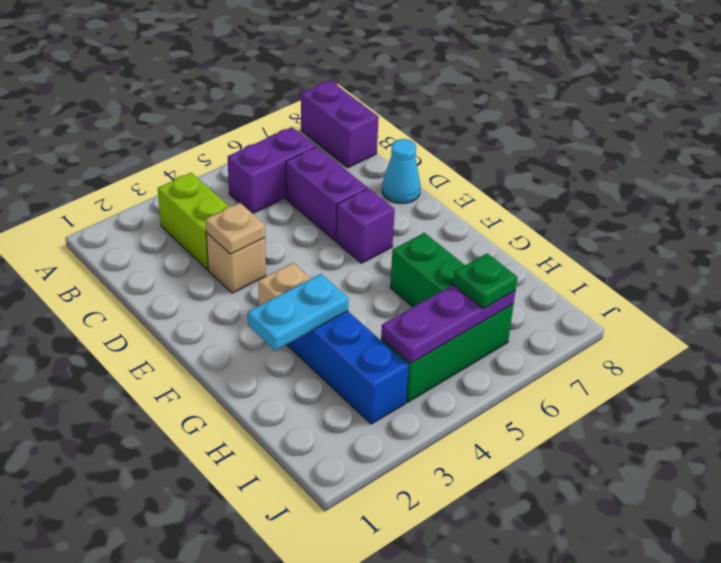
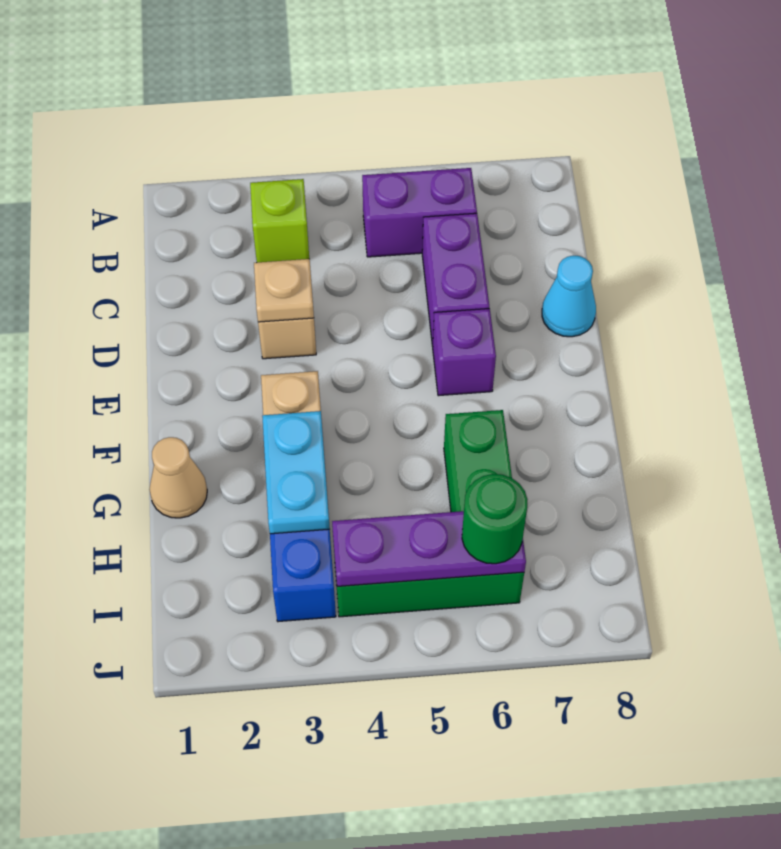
purple brick A8:B8 level 1 -> none
lime brick B3:C3 level 1 -> lime brick B3 level 1
none -> tan cone G1 level 1
cyan plate G2:G3 level 2 -> cyan plate G3:H3 level 2
green plate I6 level 3 -> green round brick I6 level 3

